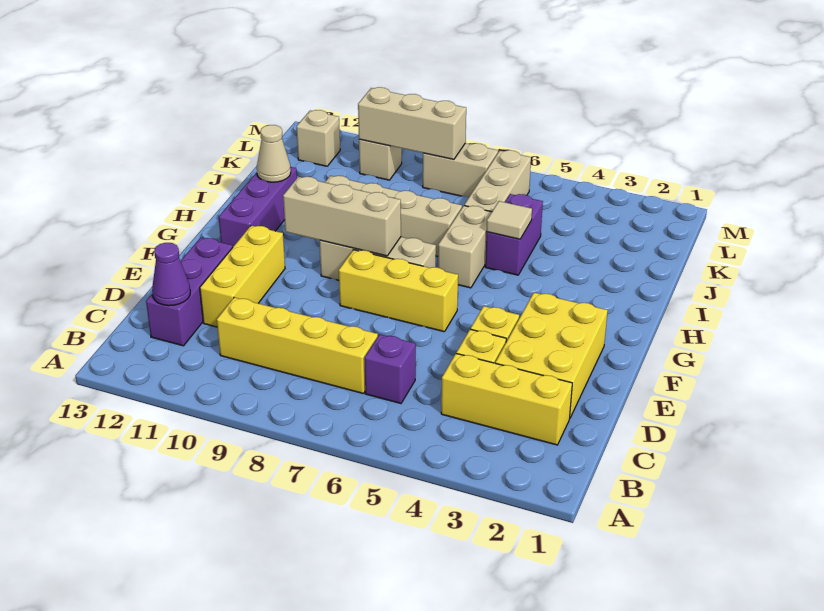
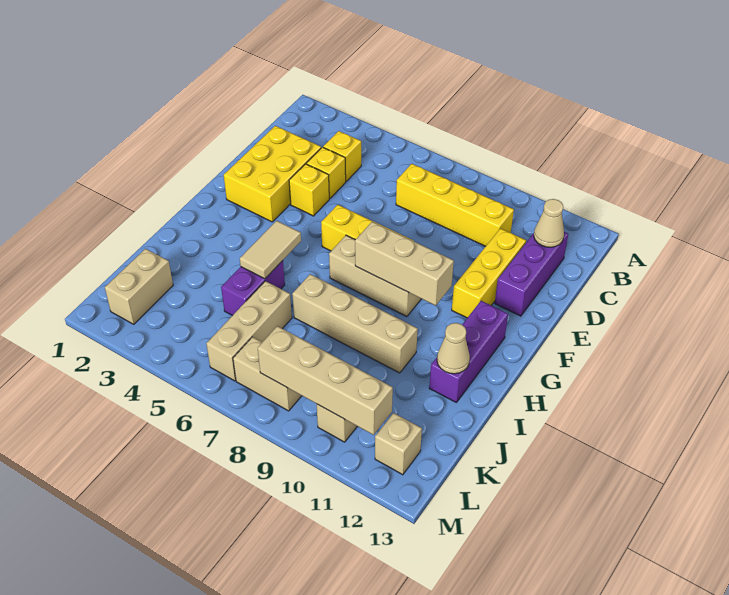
yellow brick C2:C4 level 1 -> yellow brick C4 level 1
purple brick C6 level 1 -> none
purple cone C12 level 2 -> tan cone C12 level 2
tan brick H6:I6 level 1 -> tan brick K2:L2 level 1
tan tile I5 level 2 -> tan tile H5:I5 level 2
tan brick L8:L10 level 2 -> tan brick L8:L11 level 2

